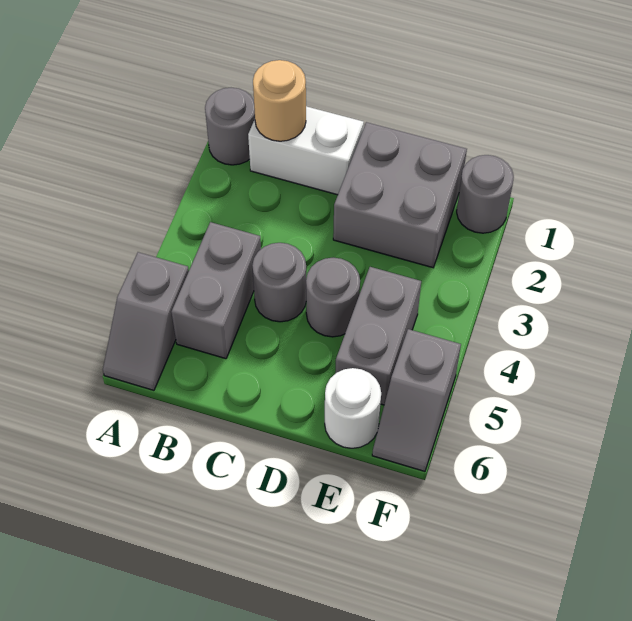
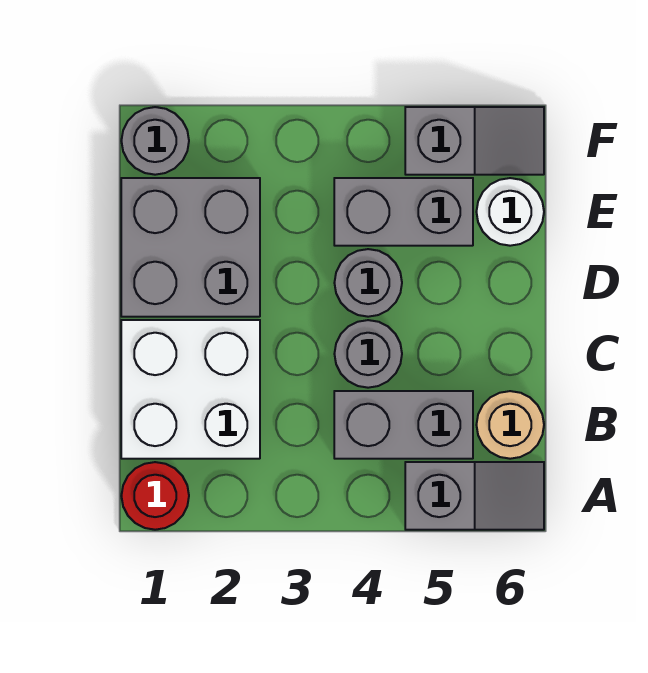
grey round brick A1 level 1 -> red round brick A1 level 1
white brick B1:C1 level 1 -> white brick B1:C2 level 1
tan round brick B1 level 2 -> tan round brick B6 level 1

